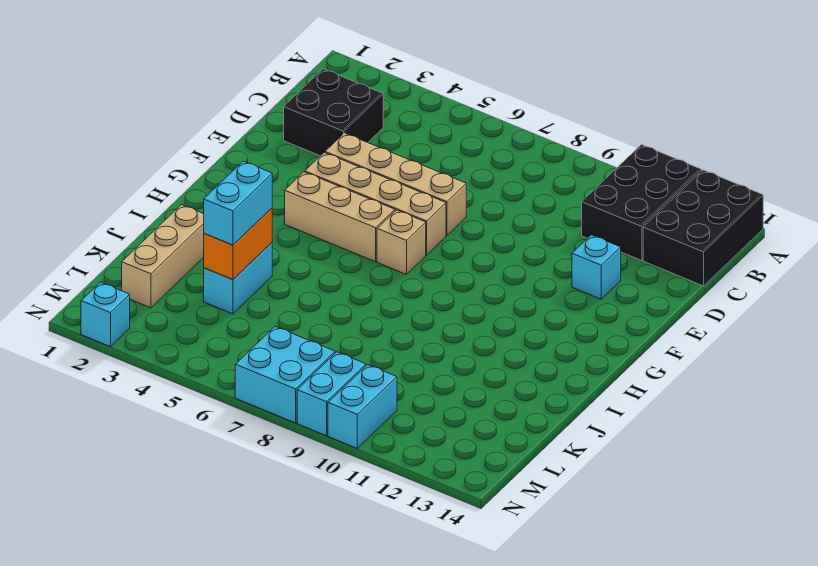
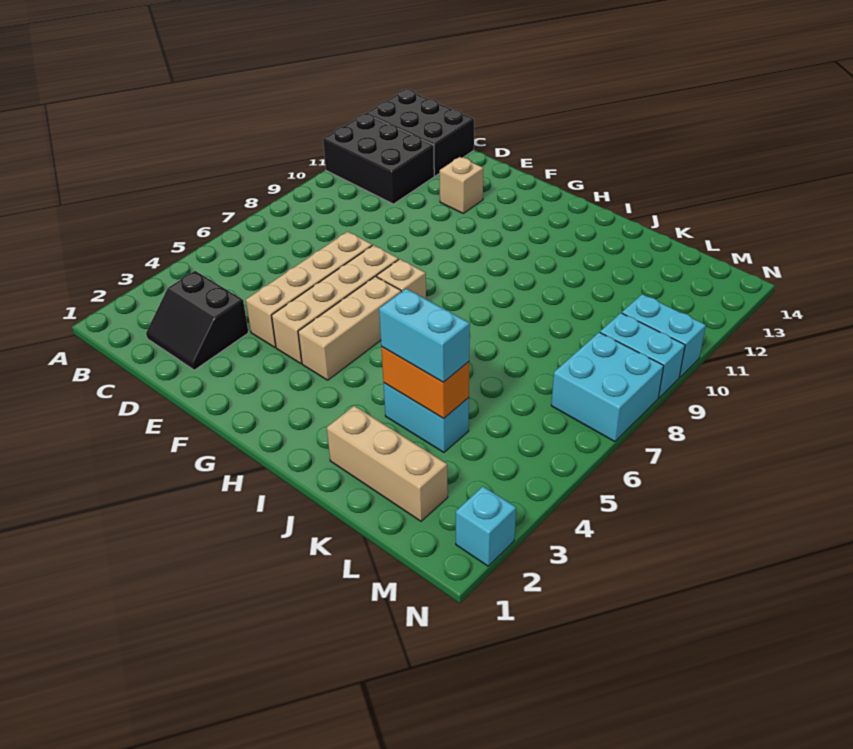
black brick C2:D3 level 1 -> black slope C2:D3 level 1 top 3
cyan brick E12 level 1 -> tan brick E12 level 1

